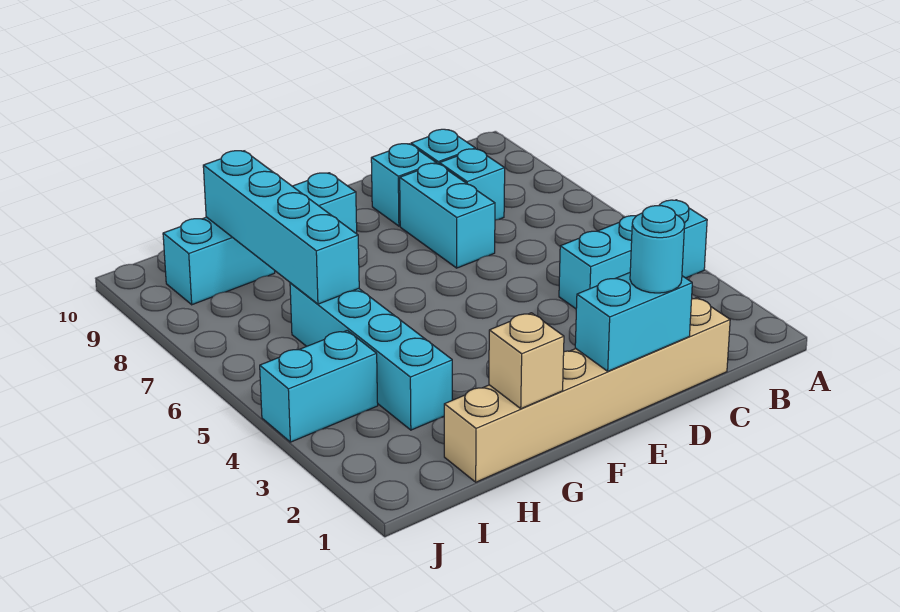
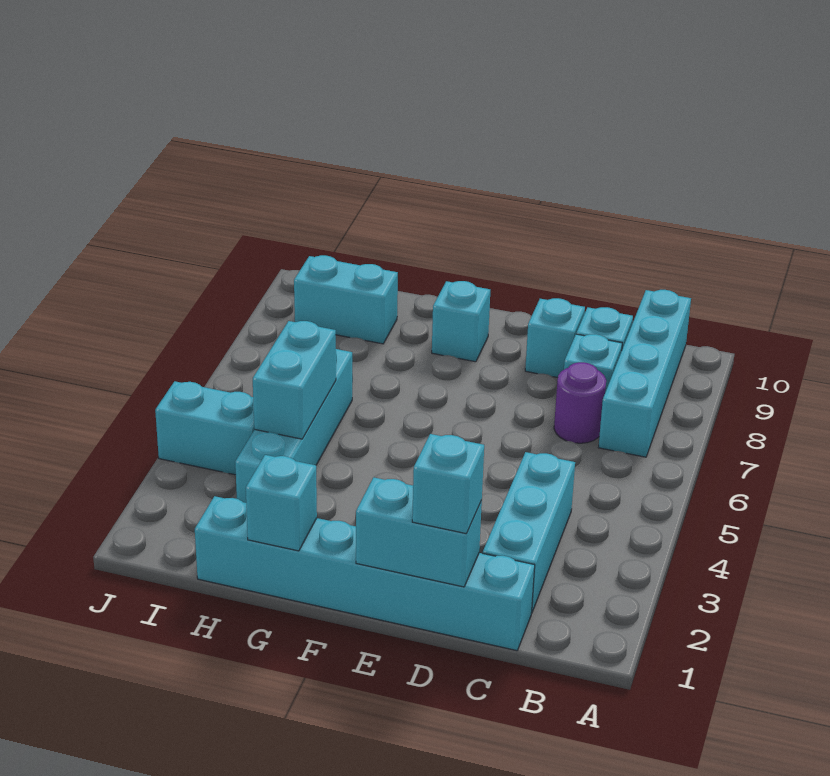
cyan brick A4:C4 level 1 -> cyan brick C2:C4 level 1
tan brick C1:H1 level 1 -> cyan brick C1:H1 level 1
none -> purple round brick C7 level 1
cyan round brick D1 level 3 -> cyan brick D1 level 3
cyan brick D7:D8 level 1 -> cyan brick H4:H5 level 2
tan brick G1 level 2 -> cyan brick G1 level 2
cyan brick H6:H9 level 2 -> cyan brick B7:B10 level 1

